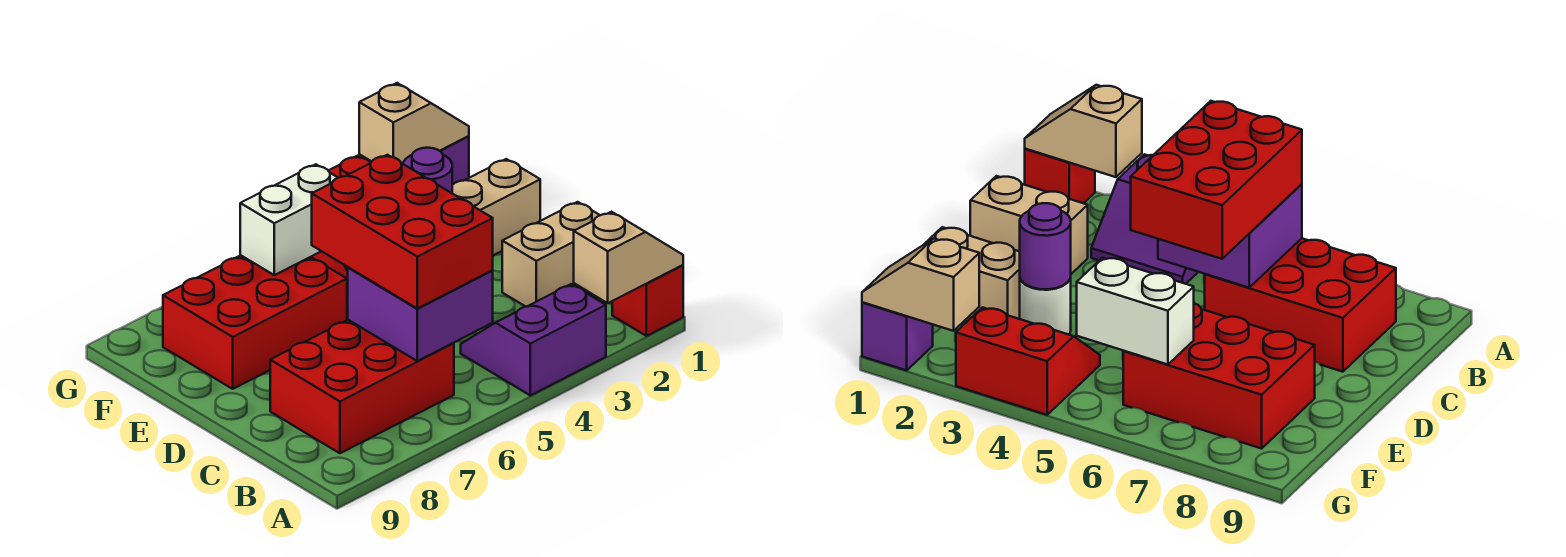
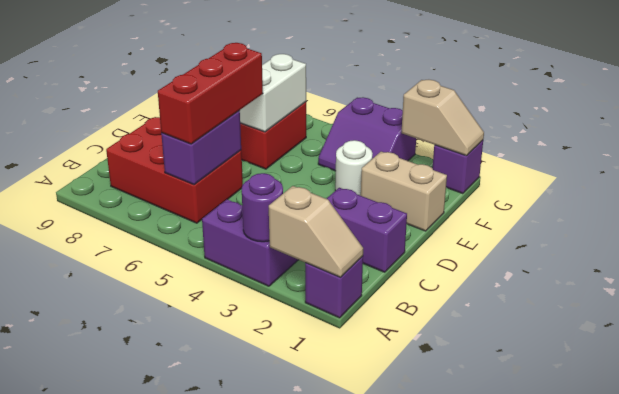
red brick A1 level 1 -> purple brick A1 level 1
purple brick B5:C6 level 2 -> purple brick B6:C6 level 2
red brick B5:D6 level 3 -> red brick B6:D6 level 3
tan brick C1:C2 level 1 -> purple brick C1:C2 level 1
purple round brick E3 level 2 -> purple round brick A3 level 2
red slope F3:G4 level 1 top G -> purple slope F3:G4 level 1 top G
white brick F5:F6 level 2 -> white brick E6:F6 level 2

